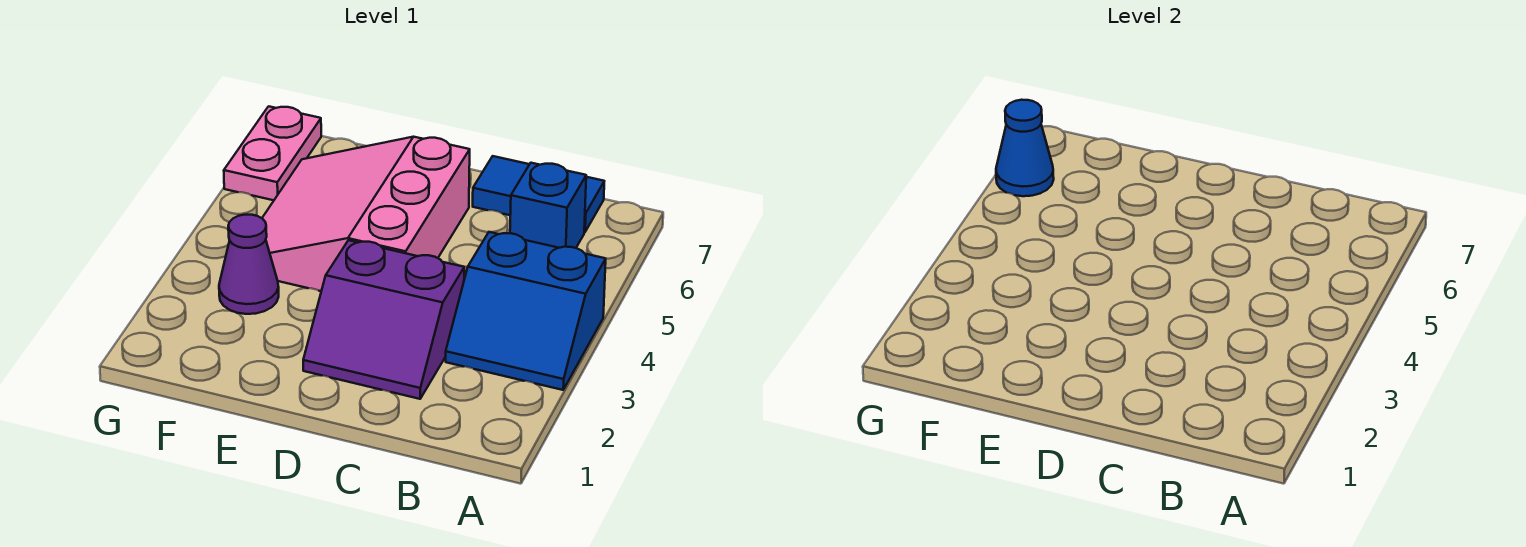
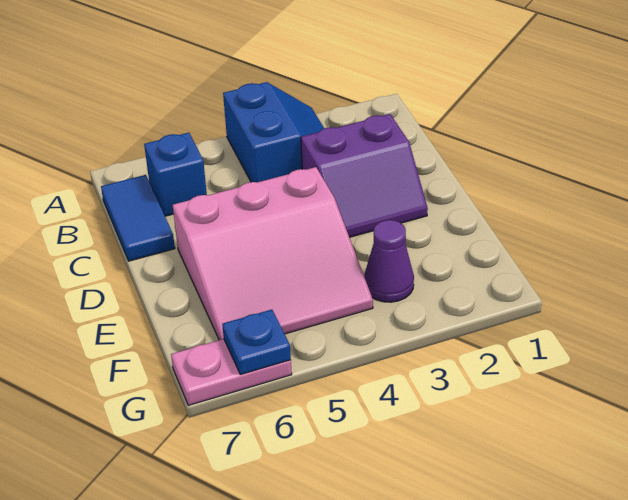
purple slope C2:D3 level 1 top 3 -> purple slope C2:D3 level 1 top C
blue cone G6 level 2 -> blue plate G6 level 2

